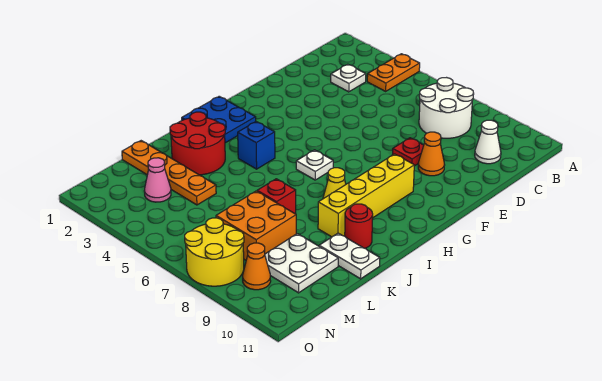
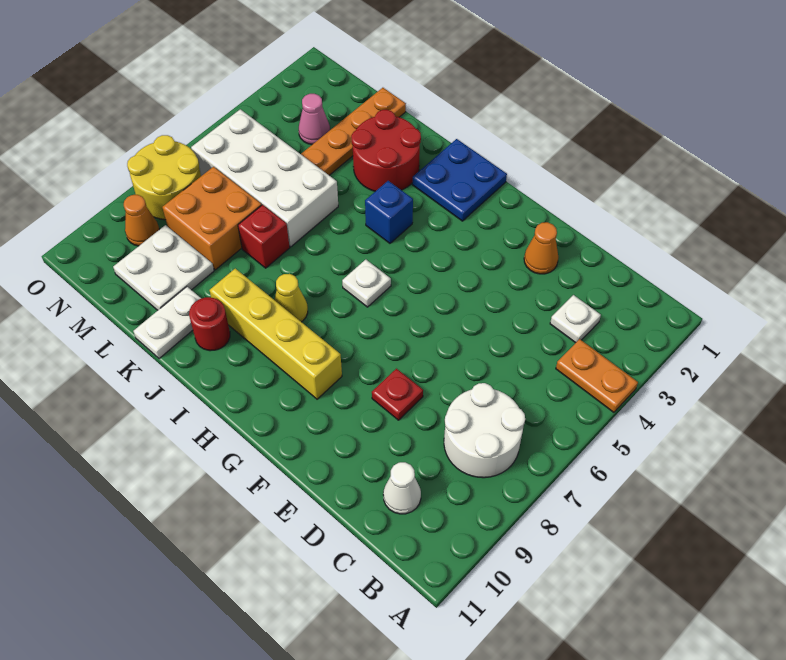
orange cone E9 level 1 -> orange cone E2 level 1
none -> white brick K5:N6 level 1

